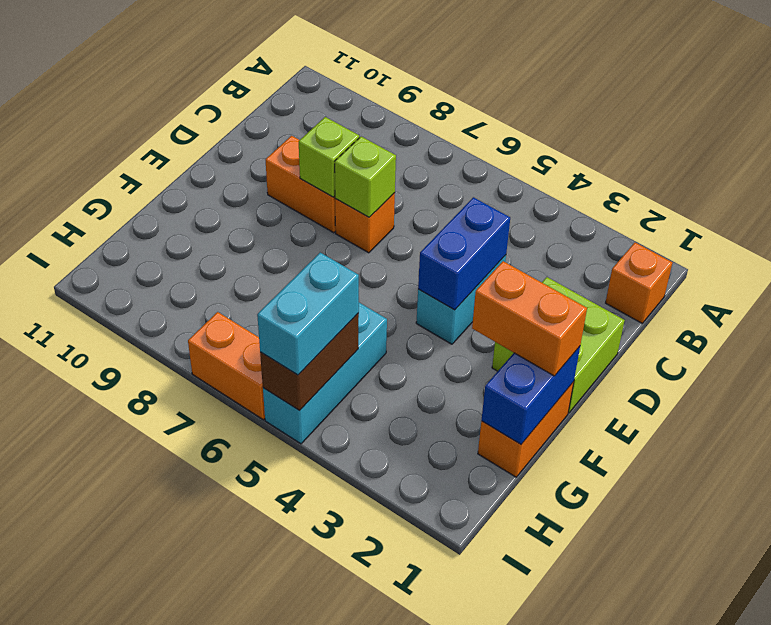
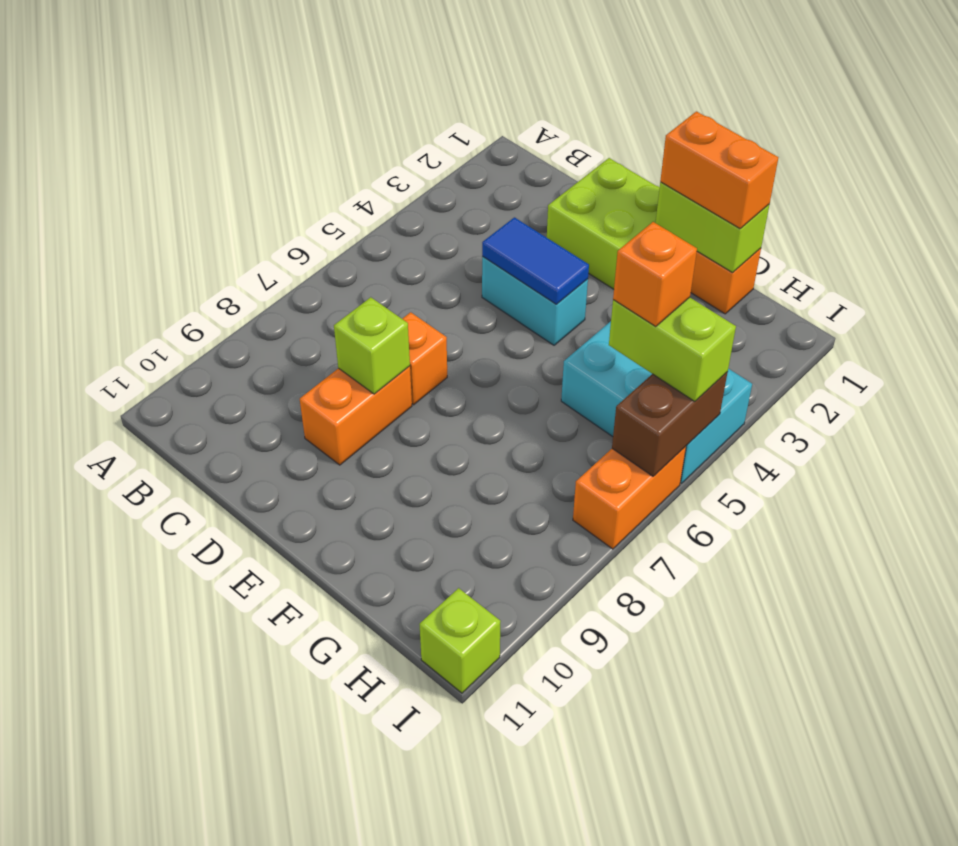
orange brick B1 level 1 -> orange brick H5 level 4
blue brick D4:E4 level 2 -> blue tile D4:E4 level 2
lime brick D7 level 2 -> lime brick I11 level 1
blue brick F1:G1 level 2 -> lime brick F1:G1 level 2
orange brick F1:F2 level 3 -> orange brick F1:G1 level 3
cyan brick G5:I5 level 1 -> cyan brick G4:I5 level 1
brown brick H5:I5 level 2 -> brown brick I5:I6 level 2
cyan brick H5:I5 level 3 -> lime brick H5:I5 level 3

